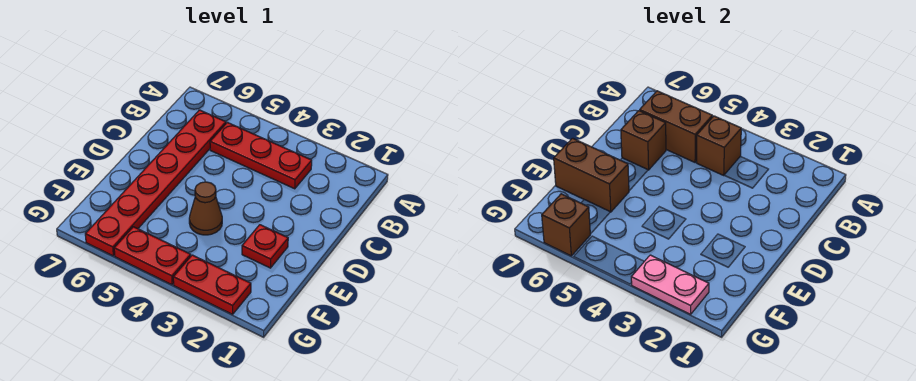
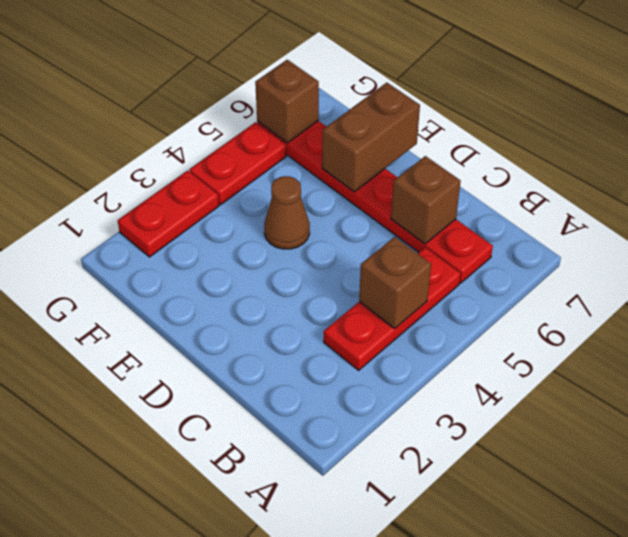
brown brick B5:B6 level 2 -> none
red plate E2 level 1 -> none
pink plate G2:G3 level 2 -> none

